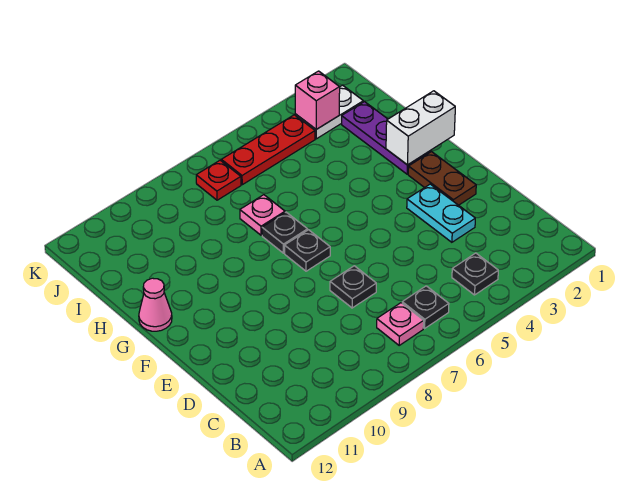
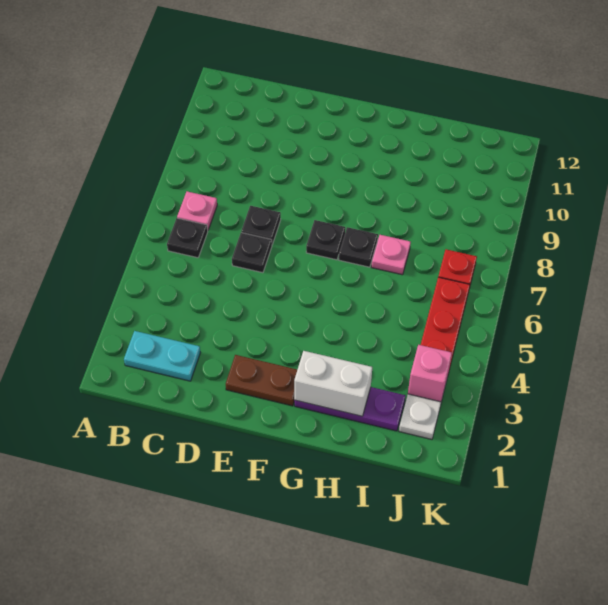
black plate B4 level 1 -> black plate D6 level 1
cyan plate D3:E3 level 1 -> cyan plate B2:C2 level 1
white brick G1:G2 level 2 -> white brick G2:H2 level 2
pink cone G12 level 1 -> none

